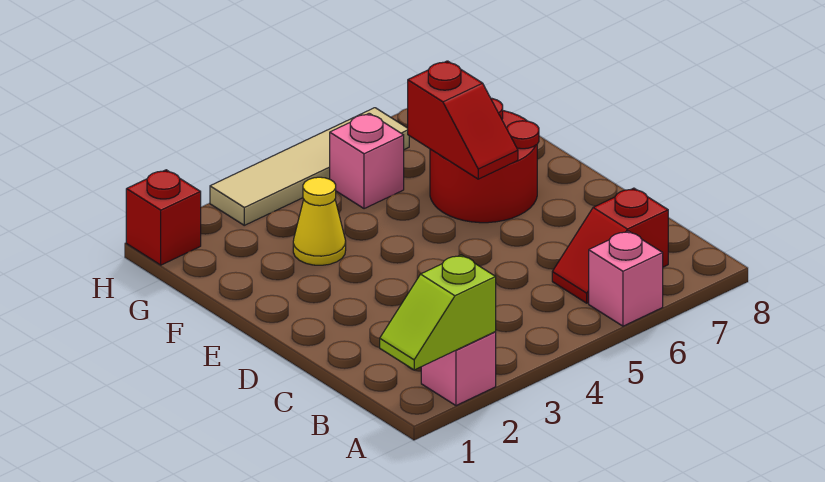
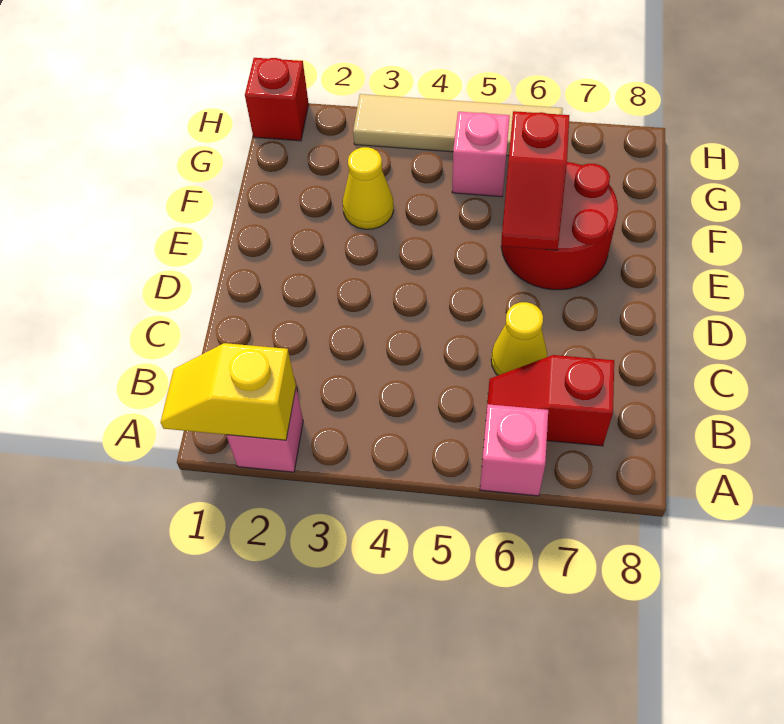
lime slope A1:A2 level 2 top 2 -> yellow slope A1:A2 level 2 top 2
none -> yellow cone C6 level 1

